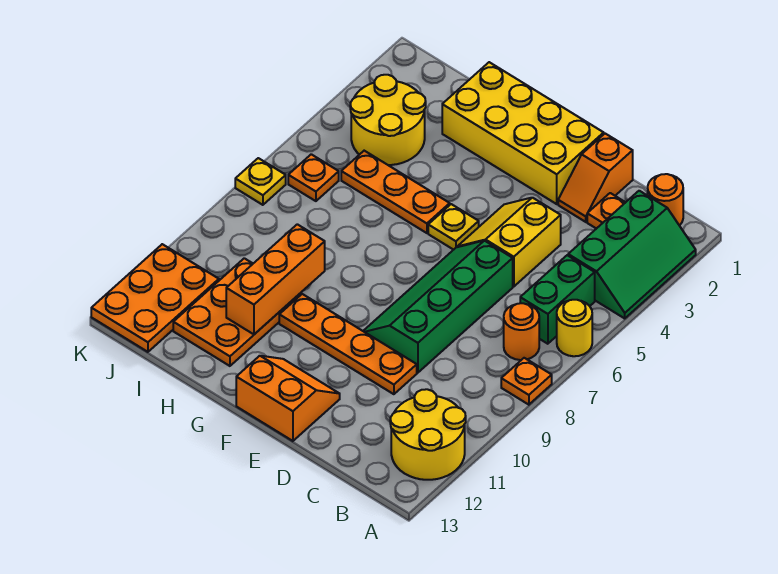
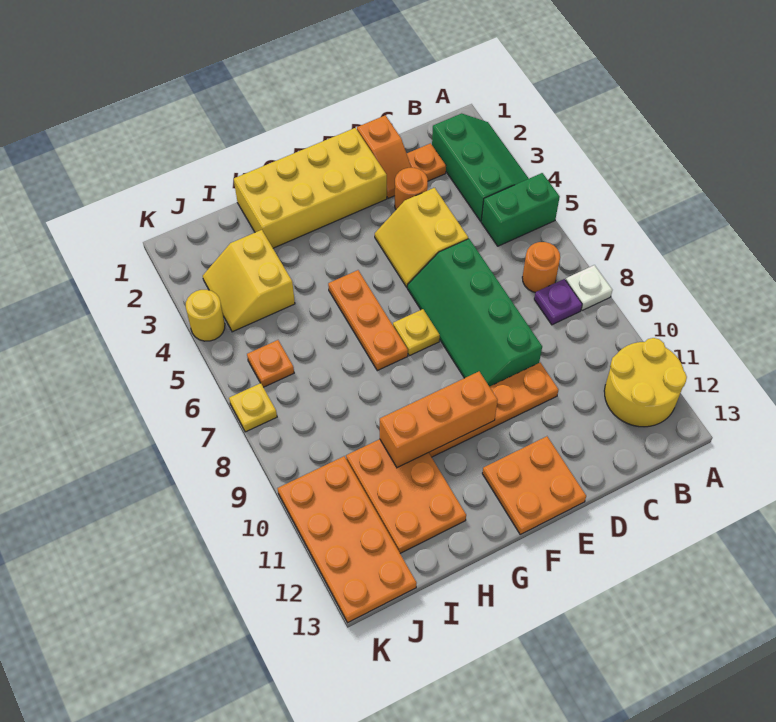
yellow round brick A6 level 1 -> yellow round brick K4 level 1
orange plate A8 level 1 -> white plate A8 level 1
orange round brick B1 level 1 -> orange round brick D3 level 1
green brick B5:B6 level 1 -> green brick A5:B5 level 1
none -> purple plate B8 level 1
orange slope E12:F13 level 1 top 13 -> orange plate E12:F13 level 1
yellow plate F5 level 1 -> yellow plate F7 level 1
orange plate G5:I5 level 1 -> orange plate G5:G7 level 1
orange brick H9:H11 level 2 -> orange brick F10:H10 level 2
yellow round brick I3:J4 level 1 -> yellow slope I3:J4 level 1 top I
orange plate J11:K13 level 1 -> orange plate J10:K13 level 1

